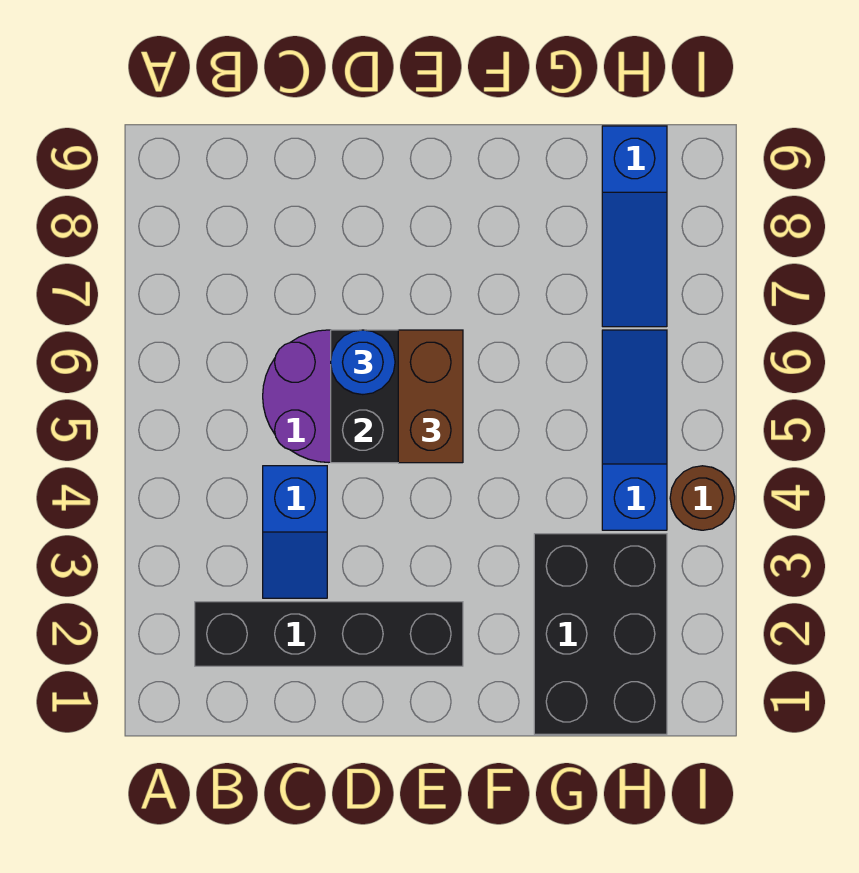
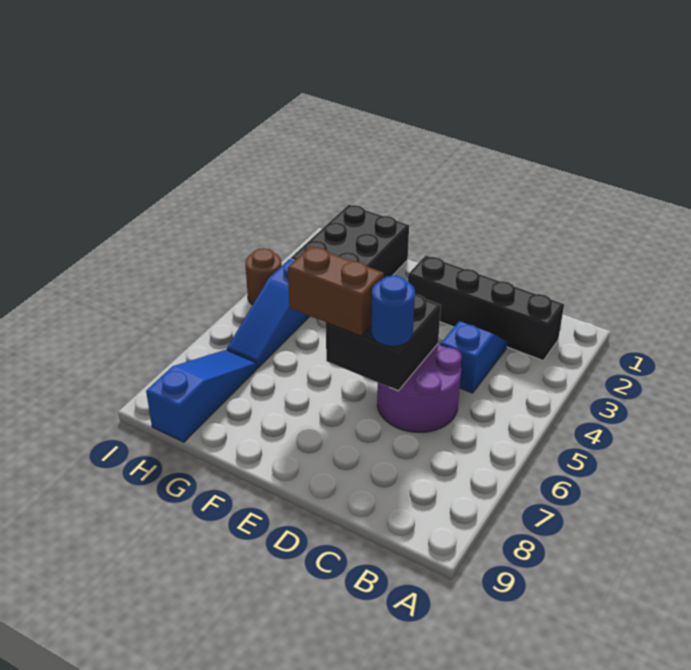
brown brick E5:E6 level 3 -> brown brick E6:F6 level 3

